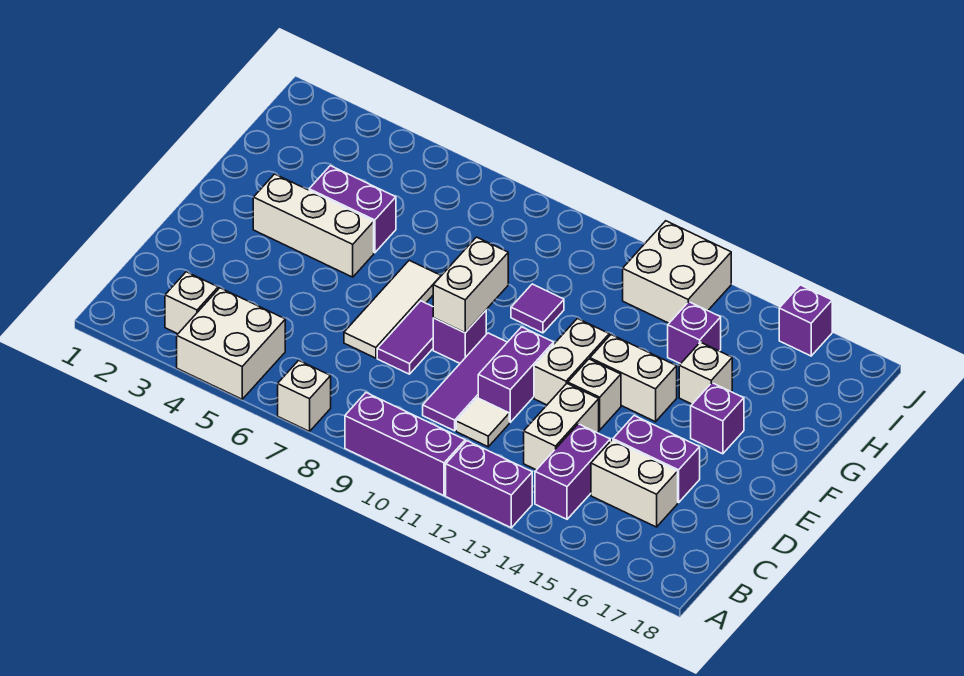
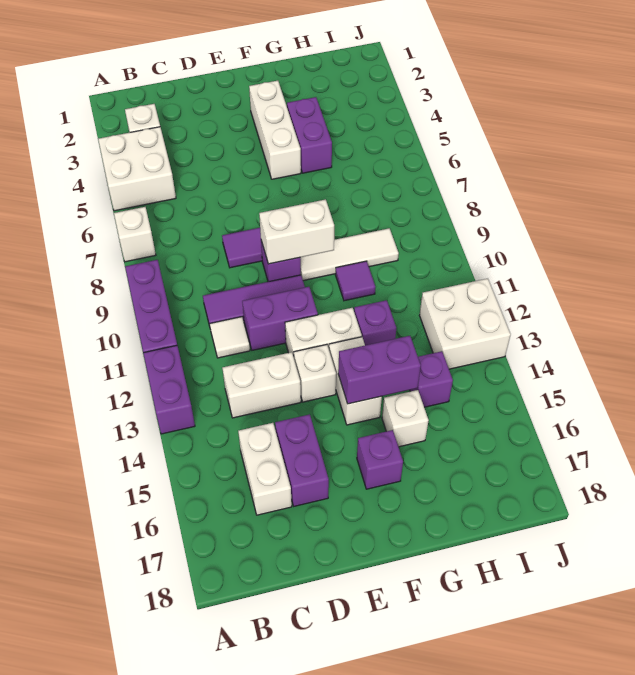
purple brick B14:C14 level 1 -> purple brick F14:G14 level 2
white tile D7:F7 level 1 -> white tile F9:H9 level 1
purple brick J16 level 1 -> purple brick G12 level 1

